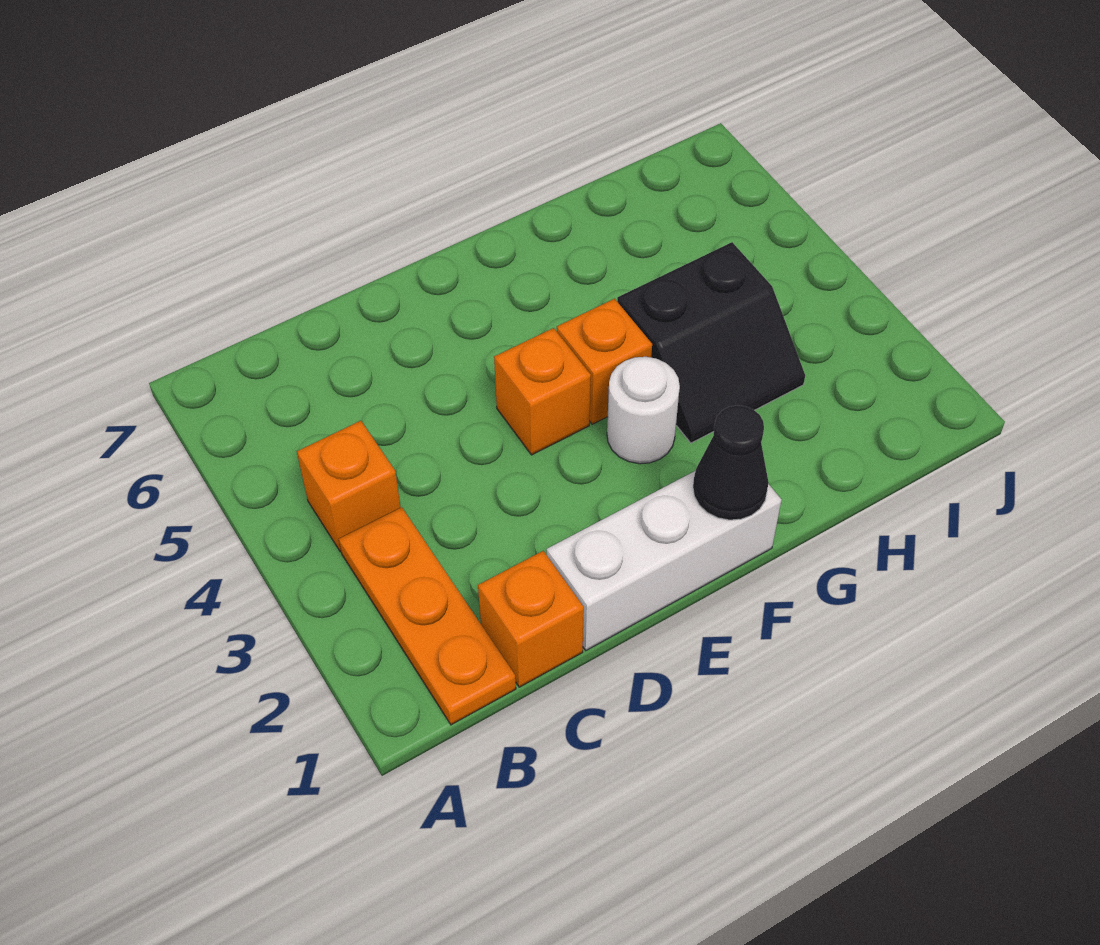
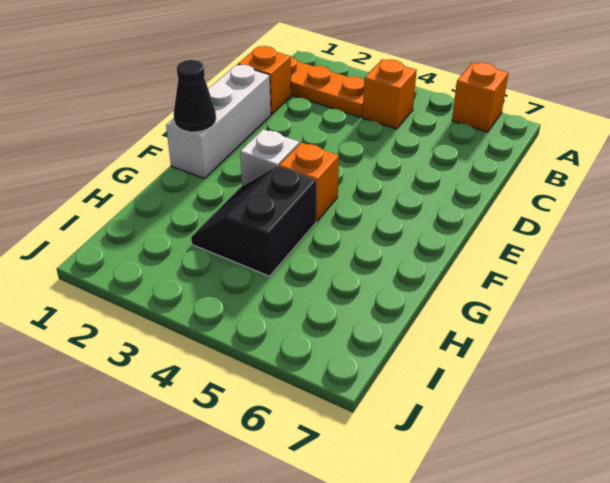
orange brick E4 level 1 -> orange brick A6 level 1
white round brick F3 level 1 -> white brick F3 level 1

